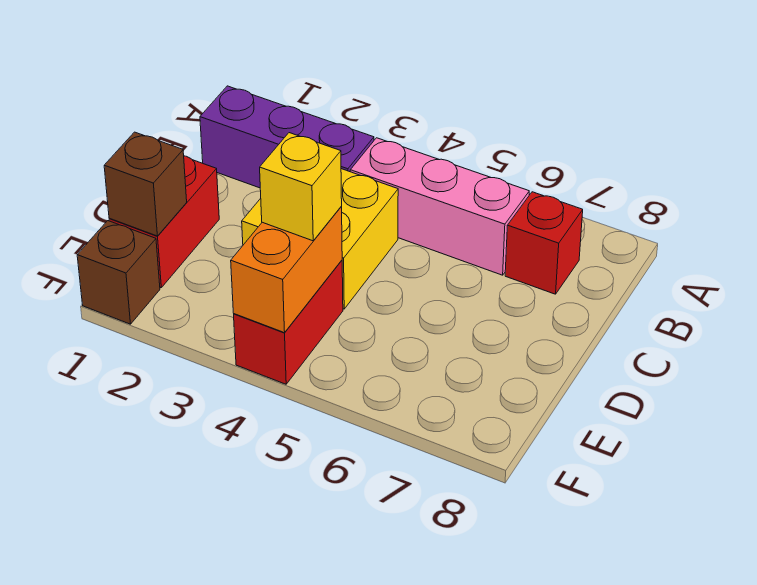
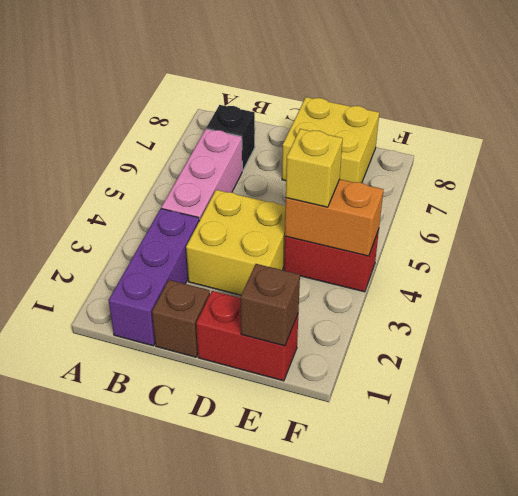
red brick B7 level 1 -> black brick B7 level 1
none -> yellow brick D7:E8 level 1
brown brick F1 level 1 -> brown brick C1 level 1

